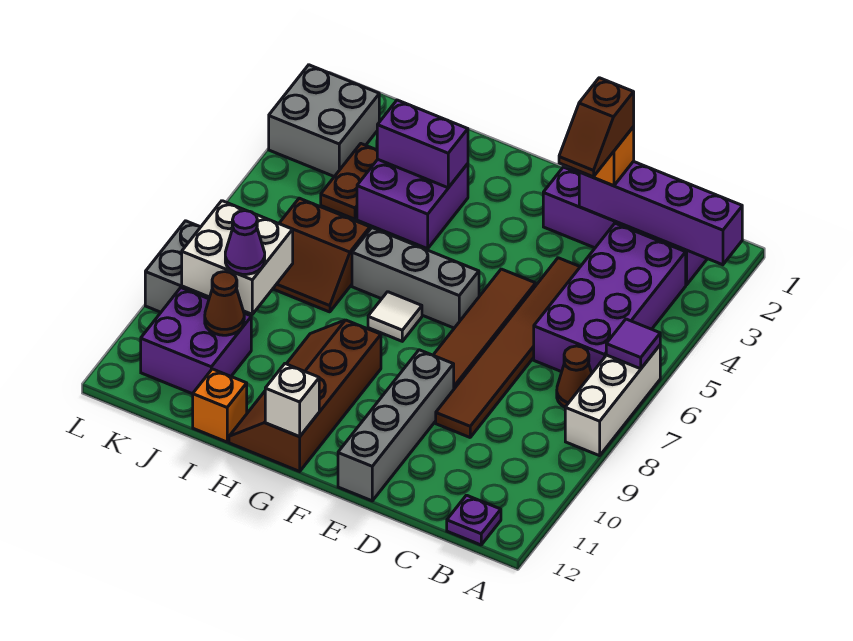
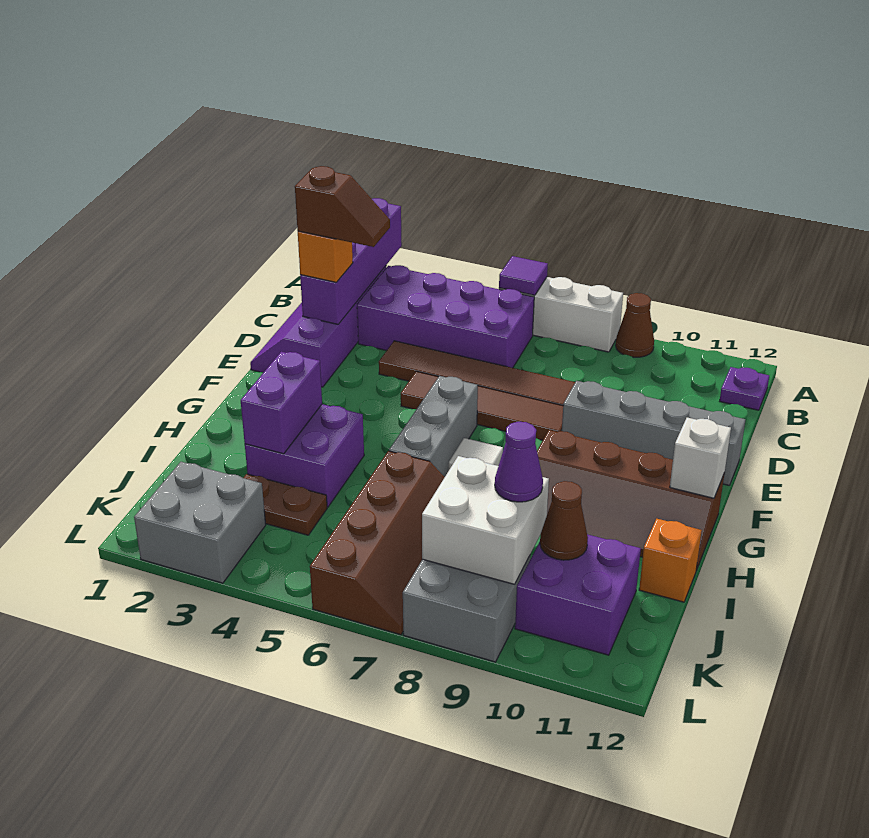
brown cone B7 level 1 -> brown cone A9 level 1
brown slope I6:J7 level 1 top 6 -> brown slope I6:L7 level 1 top 6

